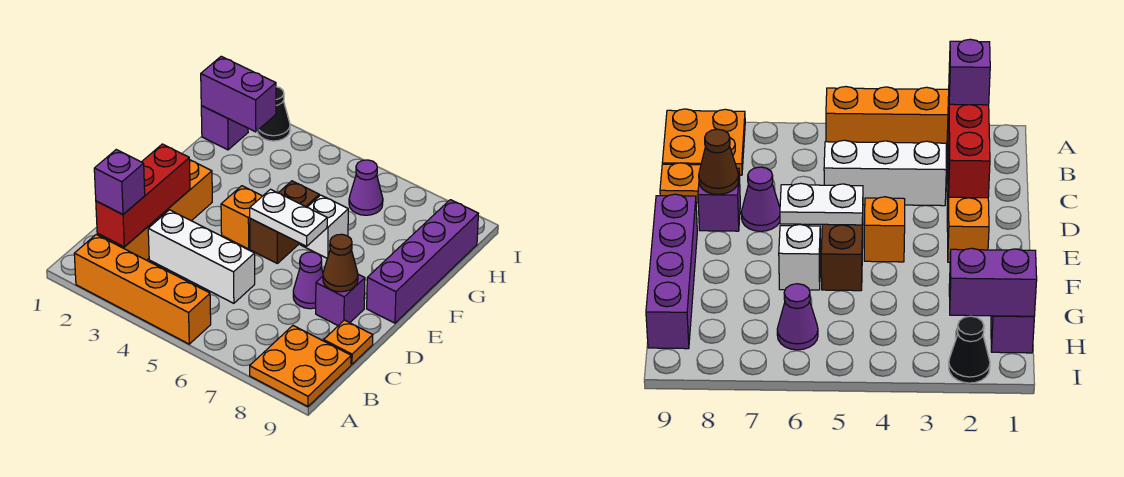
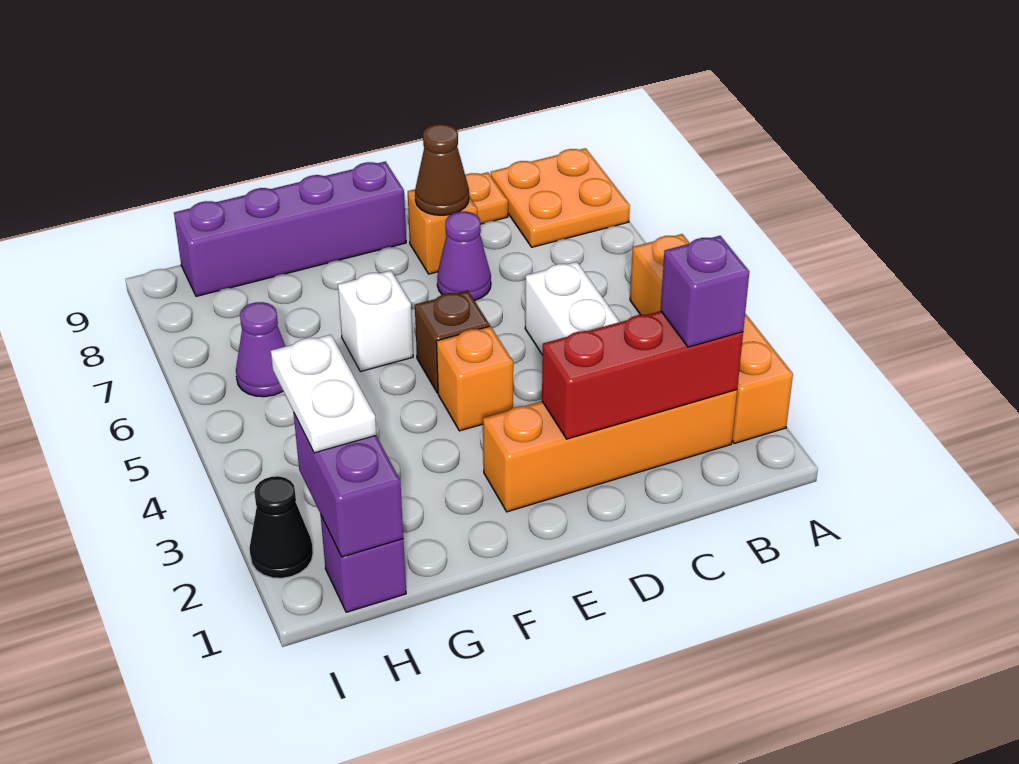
purple brick D8 level 1 -> orange brick D8 level 1
brown brick E5:F5 level 1 -> brown brick E5 level 1
white plate E5:E6 level 2 -> white plate H2:H3 level 3

